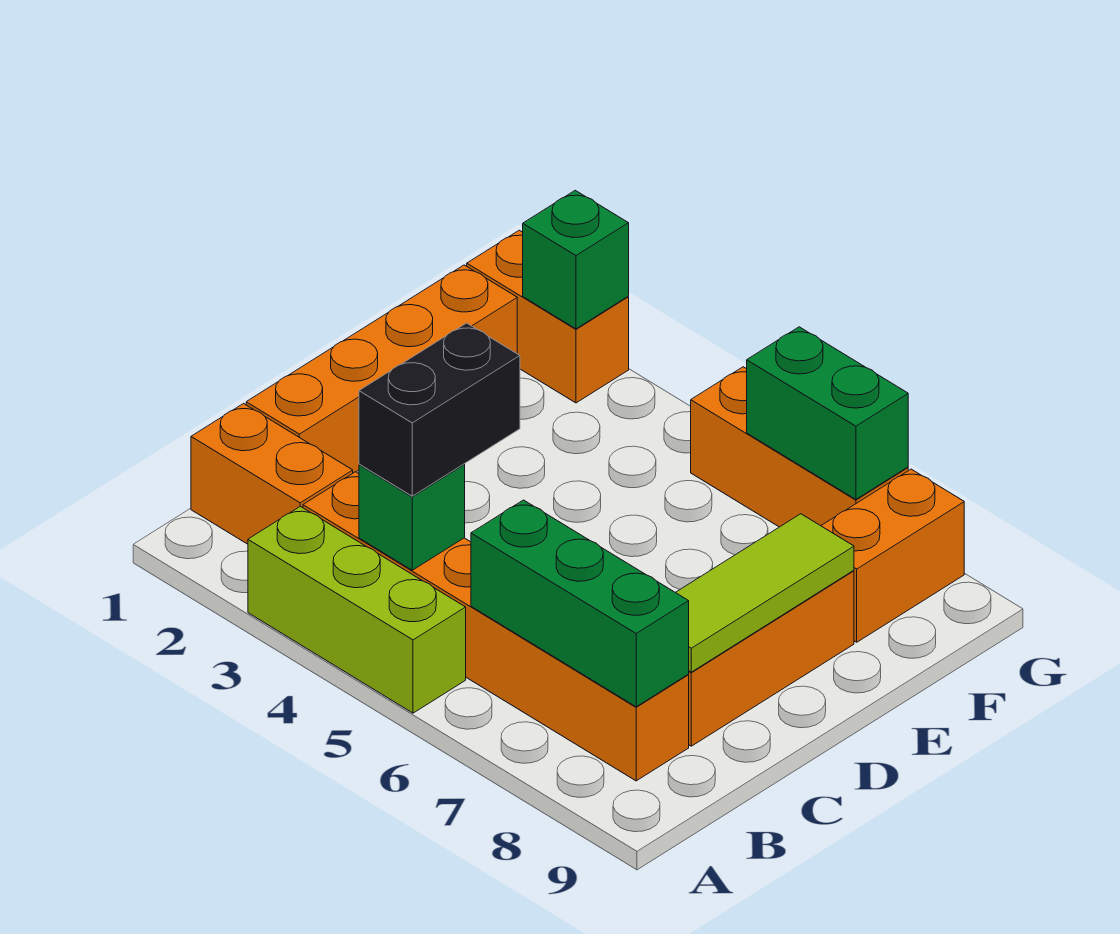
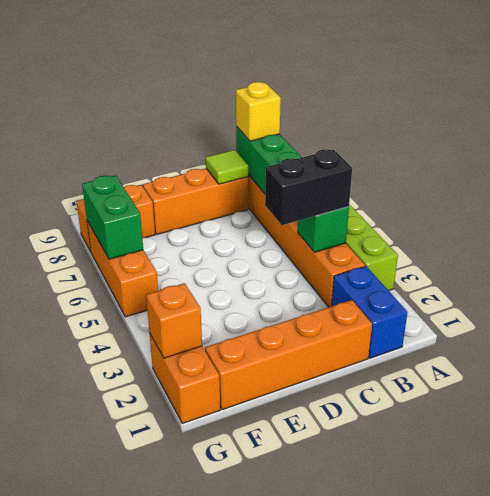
orange brick B1:B2 level 1 -> blue brick B1:B2 level 1
none -> yellow brick B8 level 3
lime tile C8:E8 level 2 -> lime tile C8 level 2
green brick G2 level 2 -> orange brick G2 level 2

